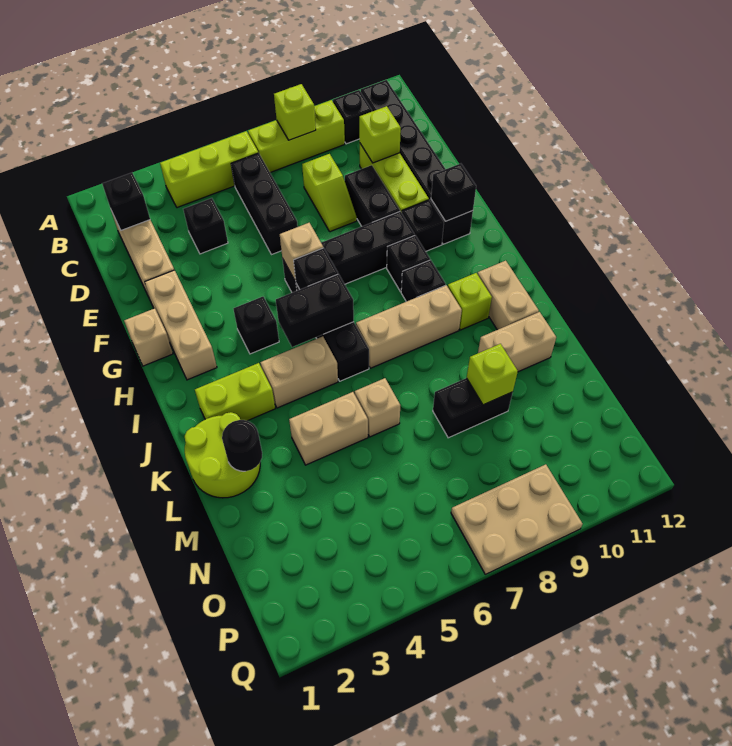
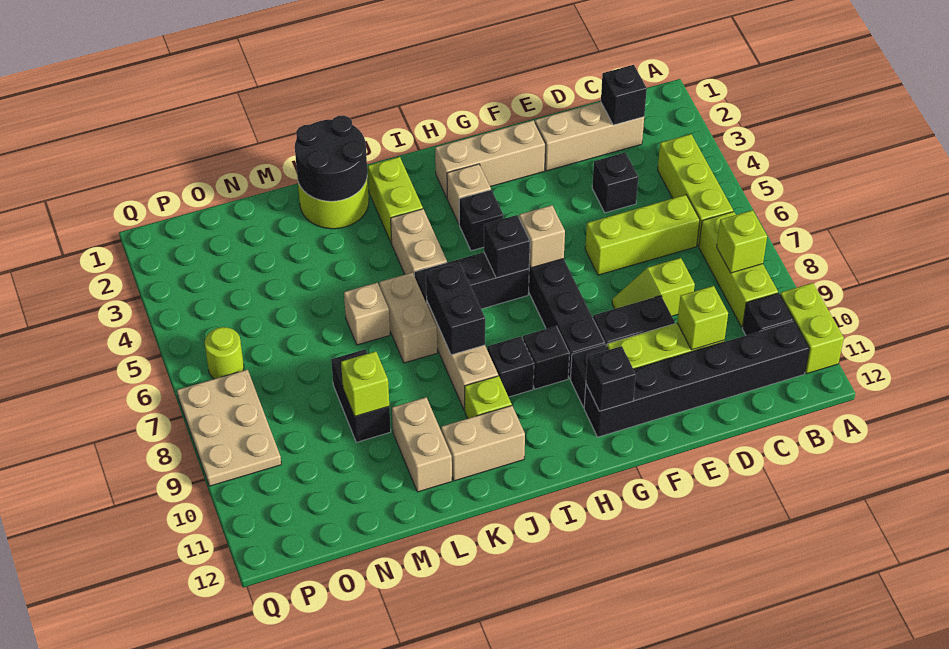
none -> lime brick A10:A11 level 1
black brick C6:E6 level 1 -> lime brick C6:E6 level 1
tan brick G1 level 1 -> tan brick H3 level 1
black brick I5:I6 level 2 -> black brick J7:J8 level 2
black round brick L2 level 2 -> black round brick K1:L2 level 2
tan brick L4:L5 level 1 -> tan brick K6:K7 level 1
none -> lime round brick P6 level 1

